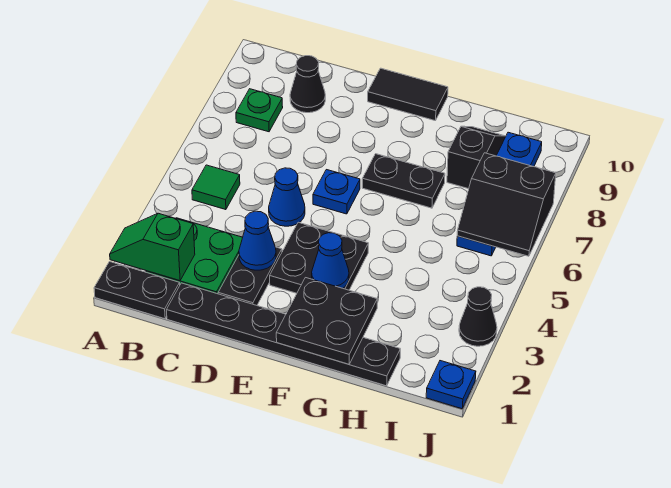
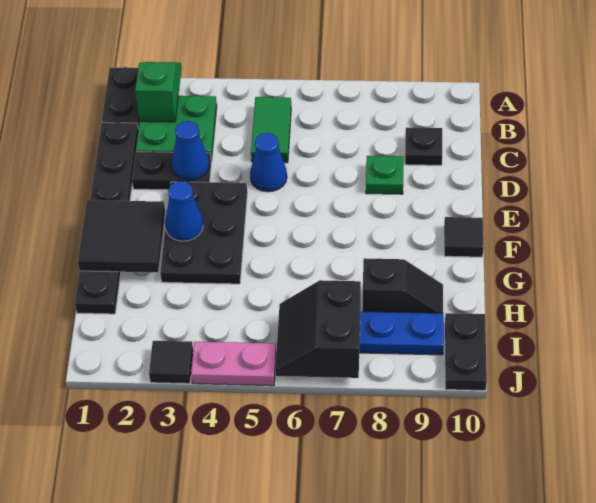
green tile B5 level 1 -> green tile B5:C5 level 1
green plate B8 level 1 -> green plate D8 level 1
black cone C9 level 1 -> black plate C9 level 1
black plate E3:F4 level 1 -> black plate E3:G4 level 1
blue plate E6 level 1 -> none
black tile E10:F10 level 1 -> black tile F10 level 1
black plate F1:G2 level 2 -> black tile F1:G2 level 2
black plate F7:G7 level 1 -> black plate I10:J10 level 1
blue plate J1 level 1 -> none
black cone J3 level 1 -> black tile J3 level 1
none -> pink plate J4:J5 level 1

